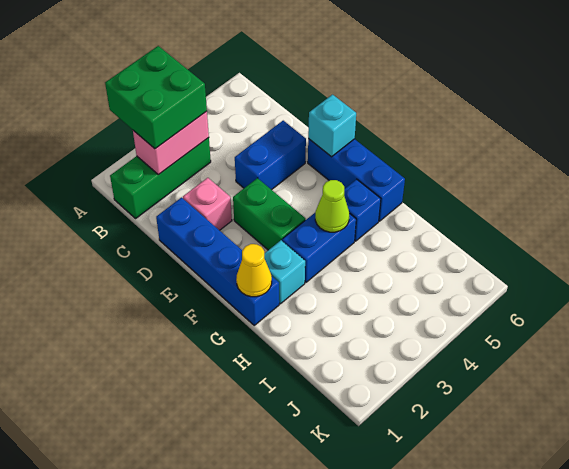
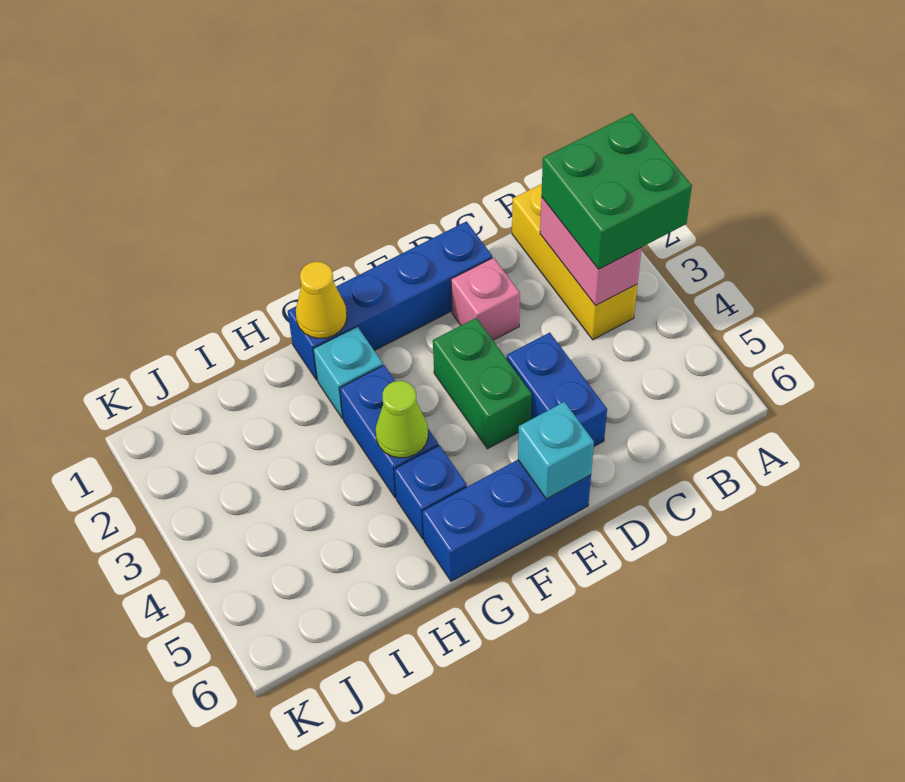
green brick B1:B3 level 1 -> yellow brick B1:B3 level 1
green brick E3:F3 level 1 -> green brick E3:E4 level 1

